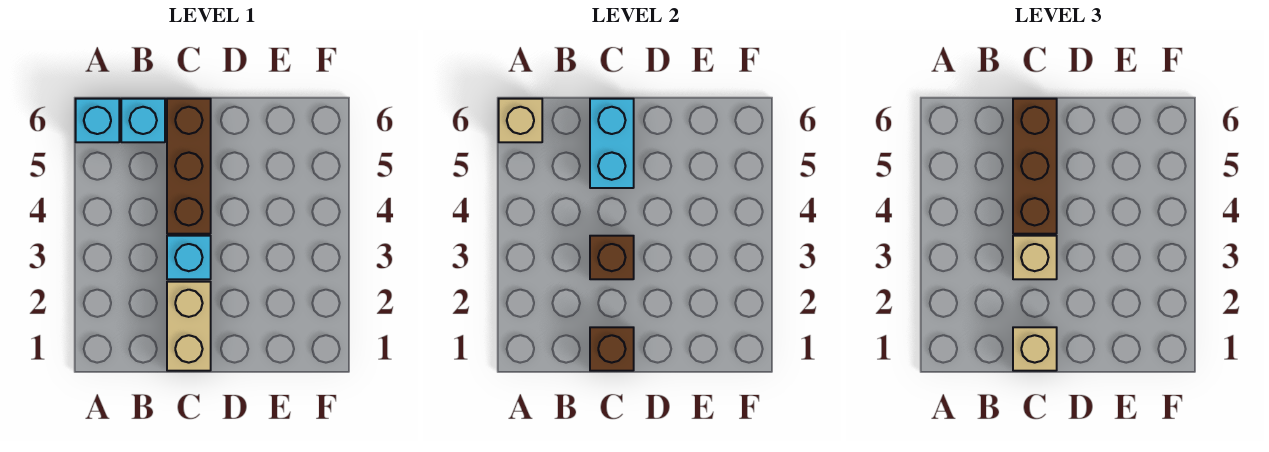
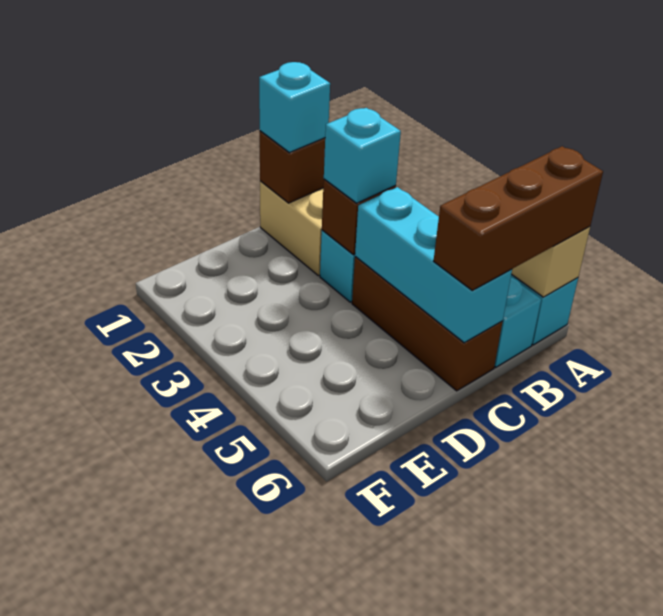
tan brick C1 level 3 -> cyan brick C1 level 3
tan brick C3 level 3 -> cyan brick C3 level 3
brown brick C4:C6 level 3 -> brown brick A6:C6 level 3
cyan brick C5:C6 level 2 -> cyan brick C4:C6 level 2

